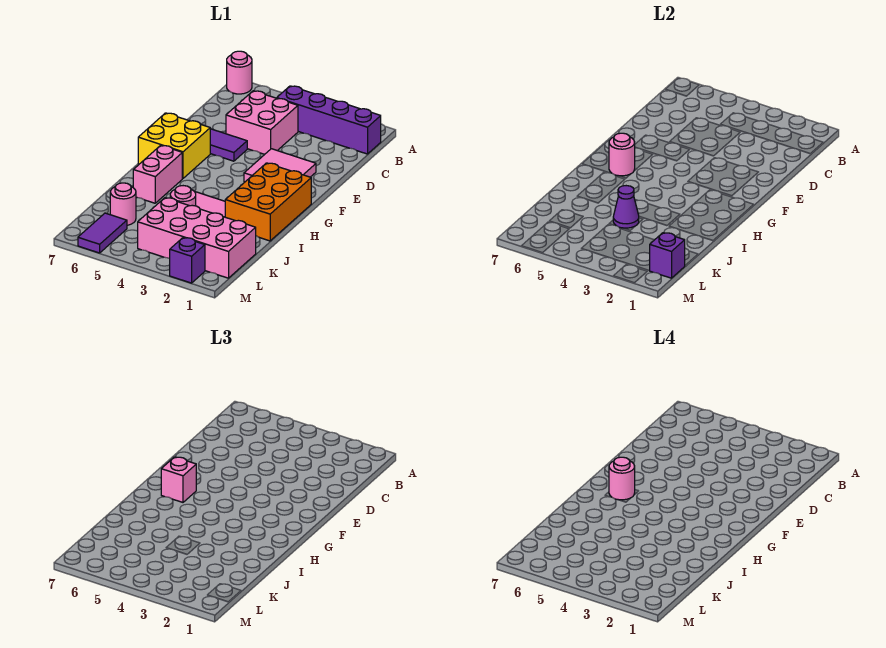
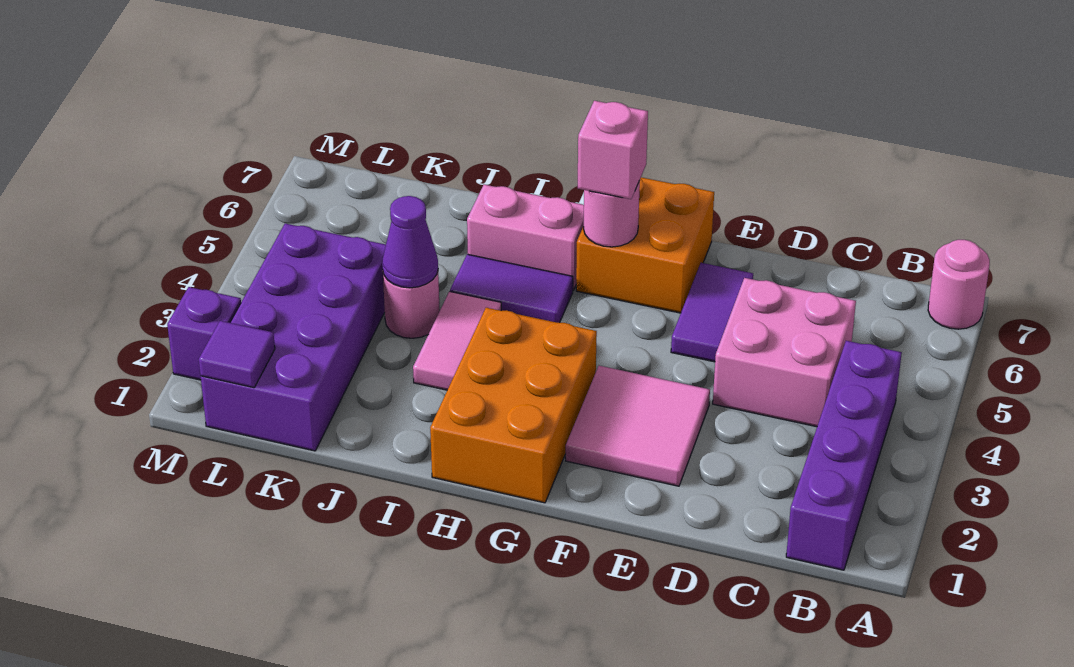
yellow brick F6:G7 level 1 -> orange brick F6:G7 level 1
orange brick G1:I2 level 1 -> orange brick G1:H3 level 1
pink round brick G6 level 4 -> none
pink brick K1:L4 level 1 -> purple brick K1:L4 level 1
pink round brick K6 level 1 -> none
purple brick L1 level 2 -> purple tile L1 level 2
purple tile L6:M6 level 1 -> purple tile H5:I5 level 1

